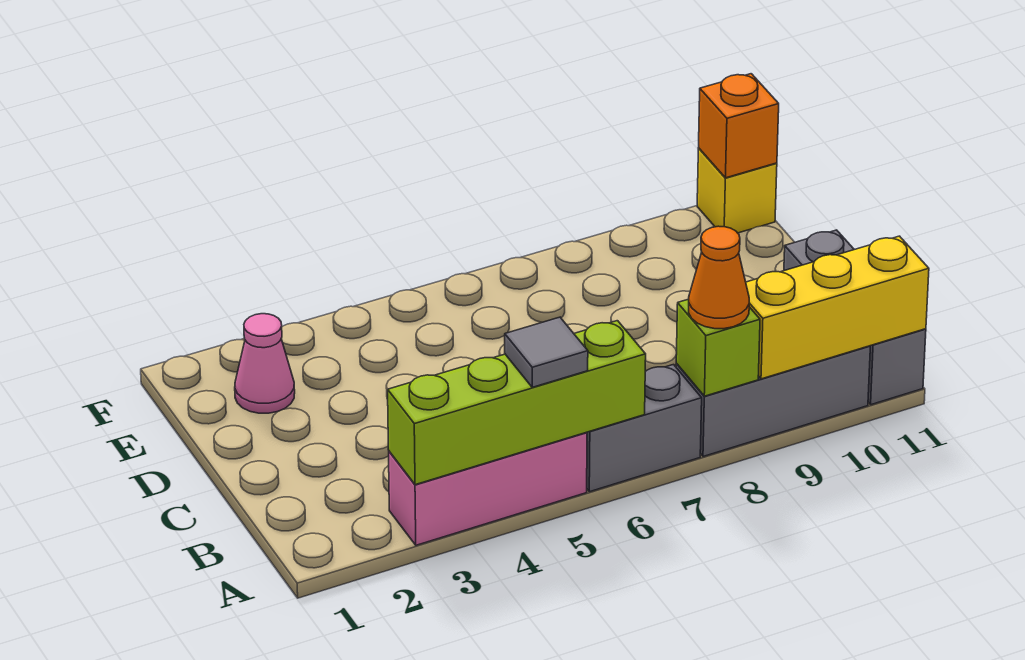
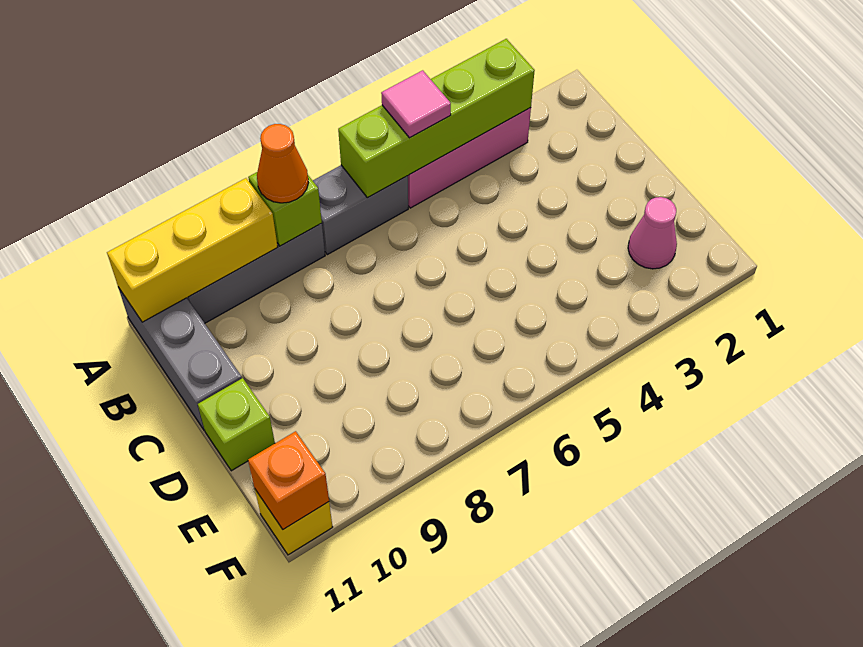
grey tile A5 level 3 -> pink tile A5 level 3
none -> lime brick D11 level 1

